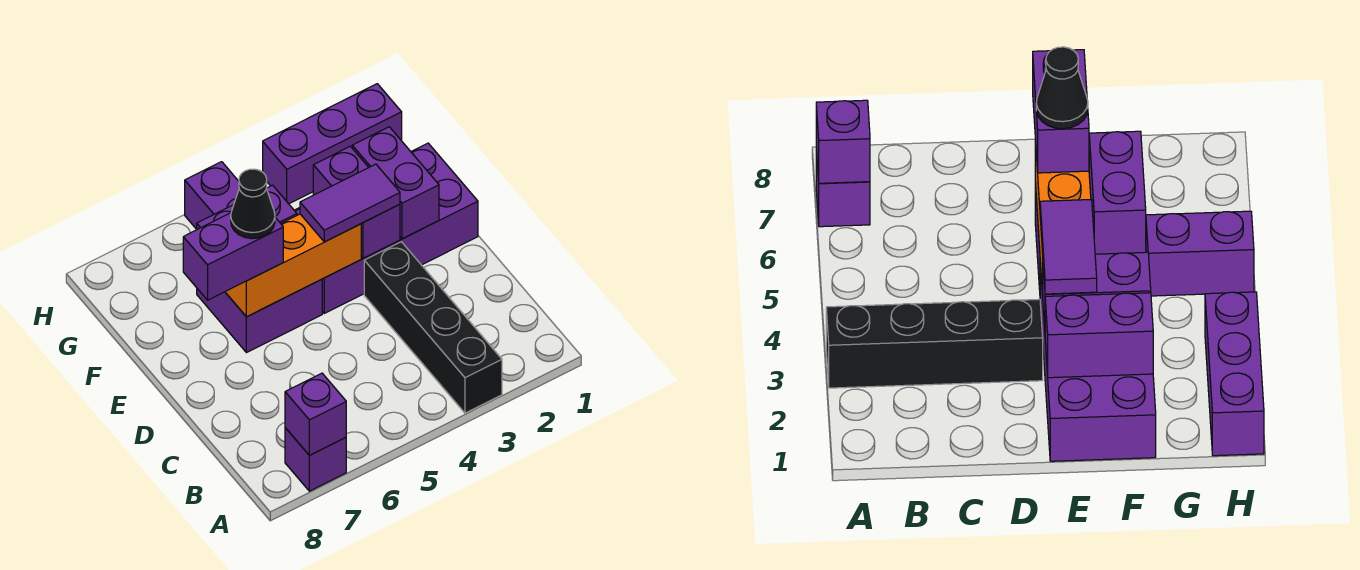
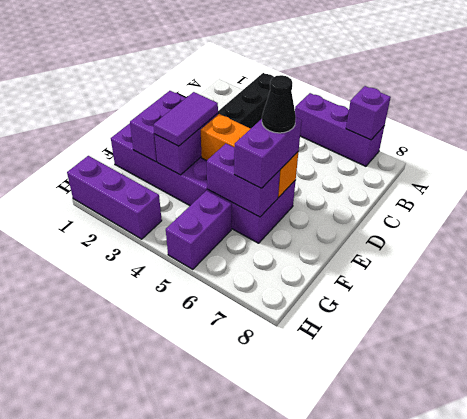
purple brick A7 level 1 -> purple brick A5:A7 level 1
purple tile E3:E4 level 3 -> purple tile E3:F3 level 3
purple brick E6:E7 level 3 -> purple brick E6:F6 level 3

